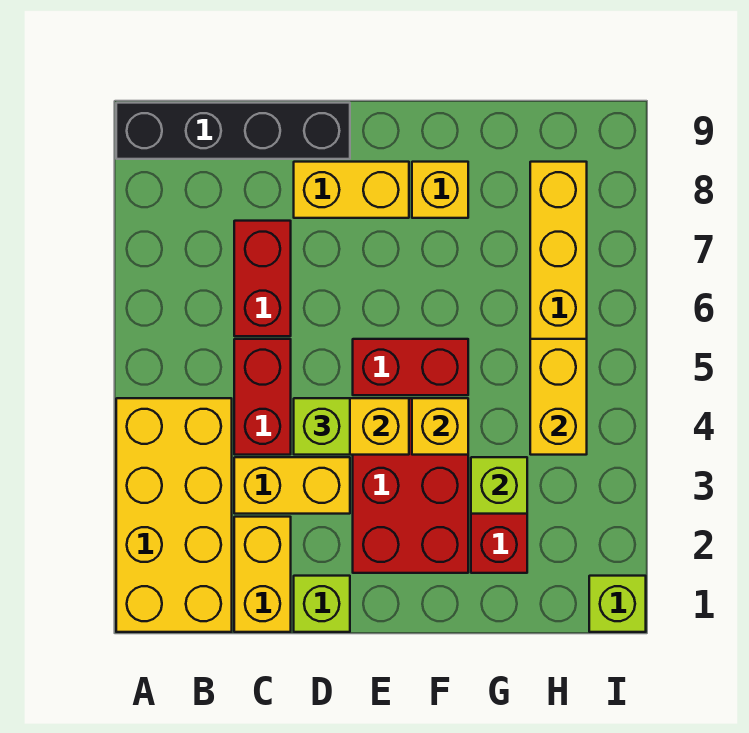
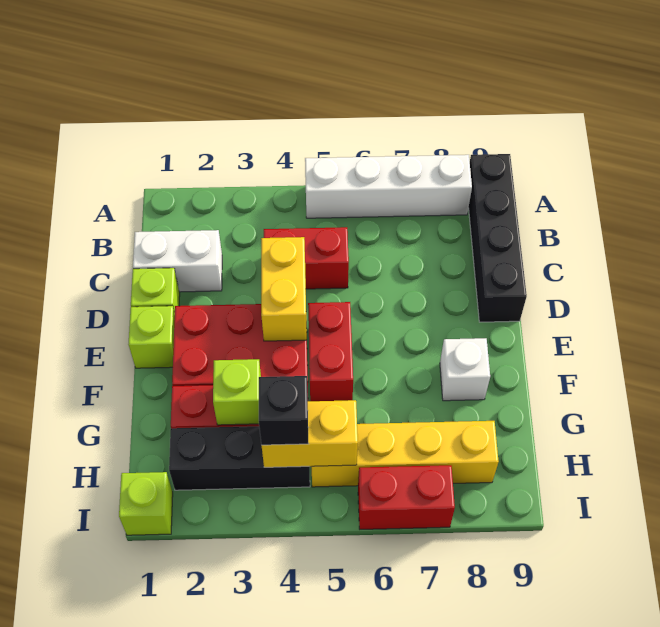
yellow brick A1:B4 level 1 -> none
none -> white brick A5:A8 level 1
yellow brick C1:C2 level 1 -> white brick C1:C2 level 1
yellow brick C3:D3 level 1 -> none
red brick C6:C7 level 1 -> red brick I6:I7 level 1
lime brick D4 level 3 -> lime brick E1 level 1
yellow brick D8:E8 level 1 -> none
yellow brick F4 level 2 -> none
yellow brick F8 level 1 -> white brick F8 level 1
none -> black brick H2:H4 level 1
none -> black brick H4 level 3

